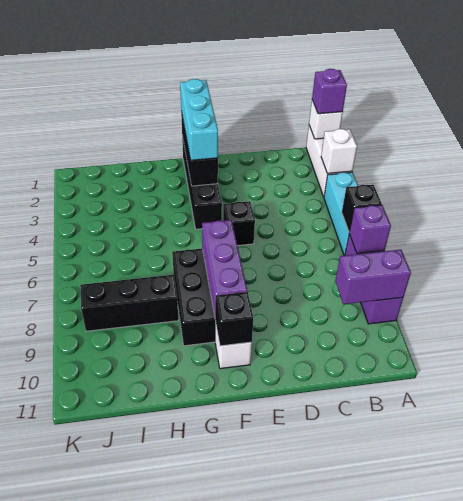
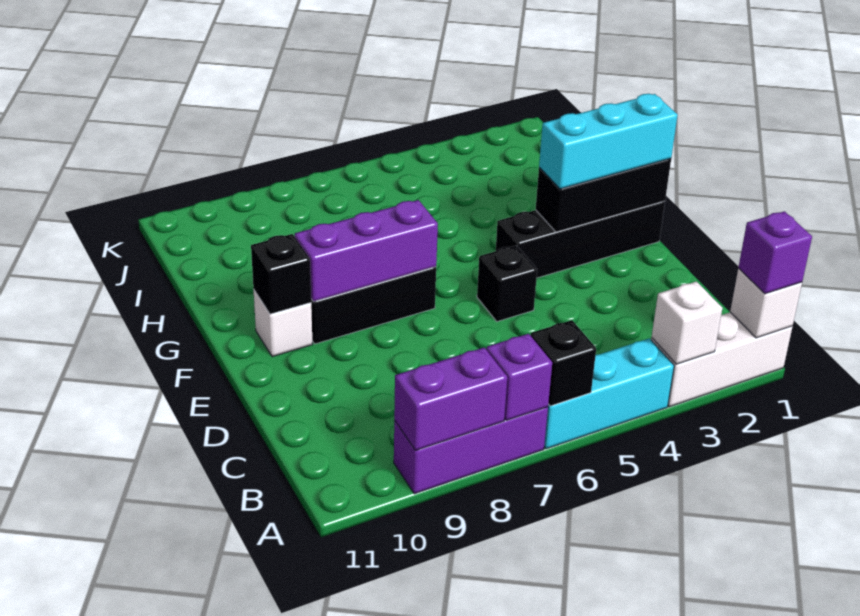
purple brick A9:B9 level 2 -> purple brick A8:A9 level 2
black brick H8:J8 level 1 -> none

